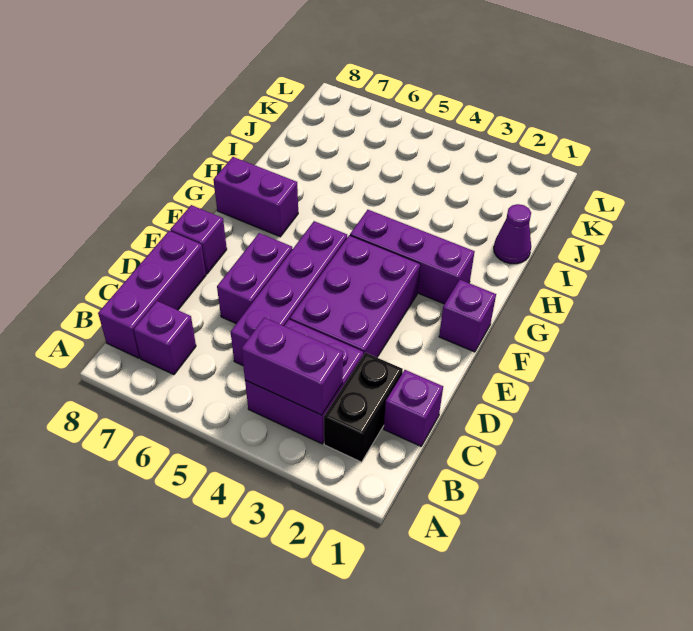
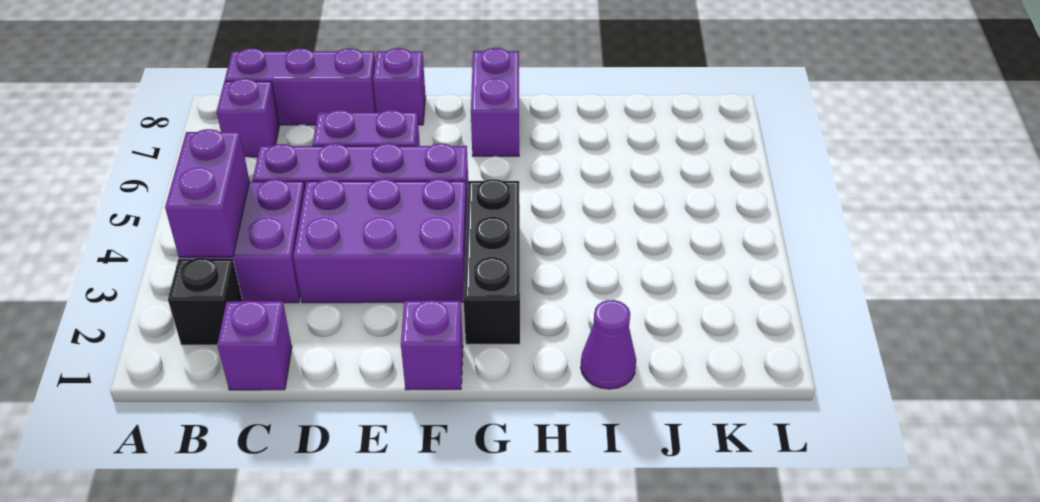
black brick B2:C2 level 1 -> black brick B2 level 1
purple brick G2:G4 level 1 -> black brick G2:G4 level 1

